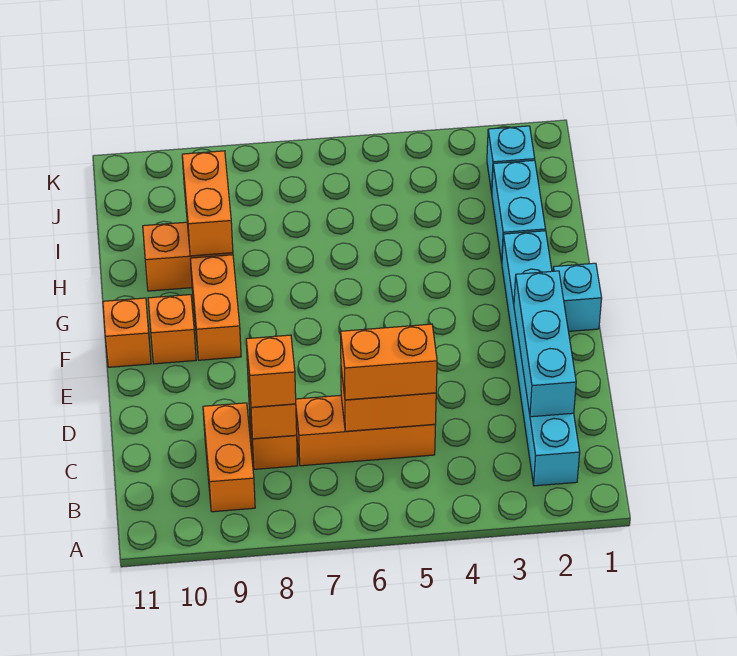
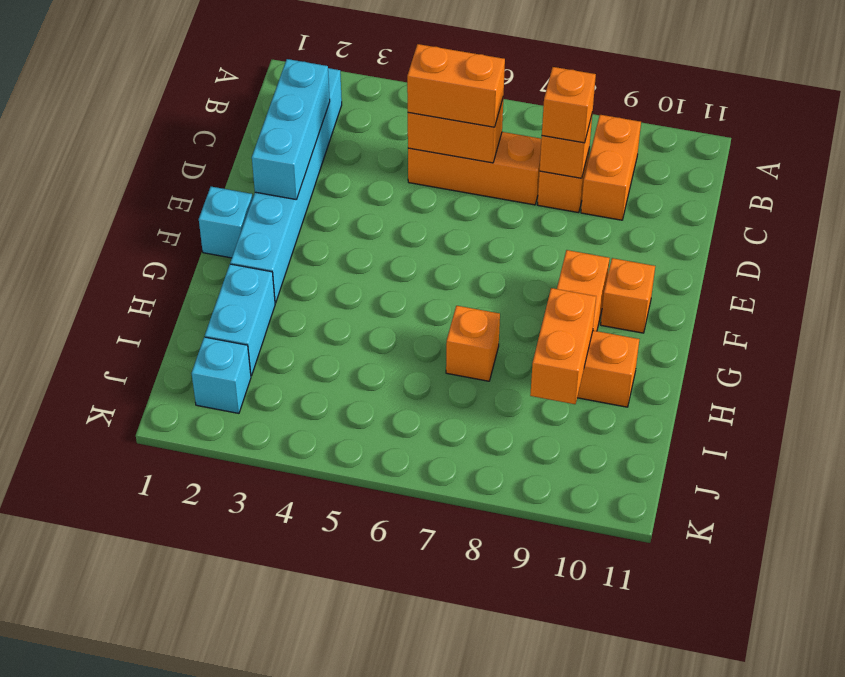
orange brick F11 level 1 -> orange brick H7 level 1

